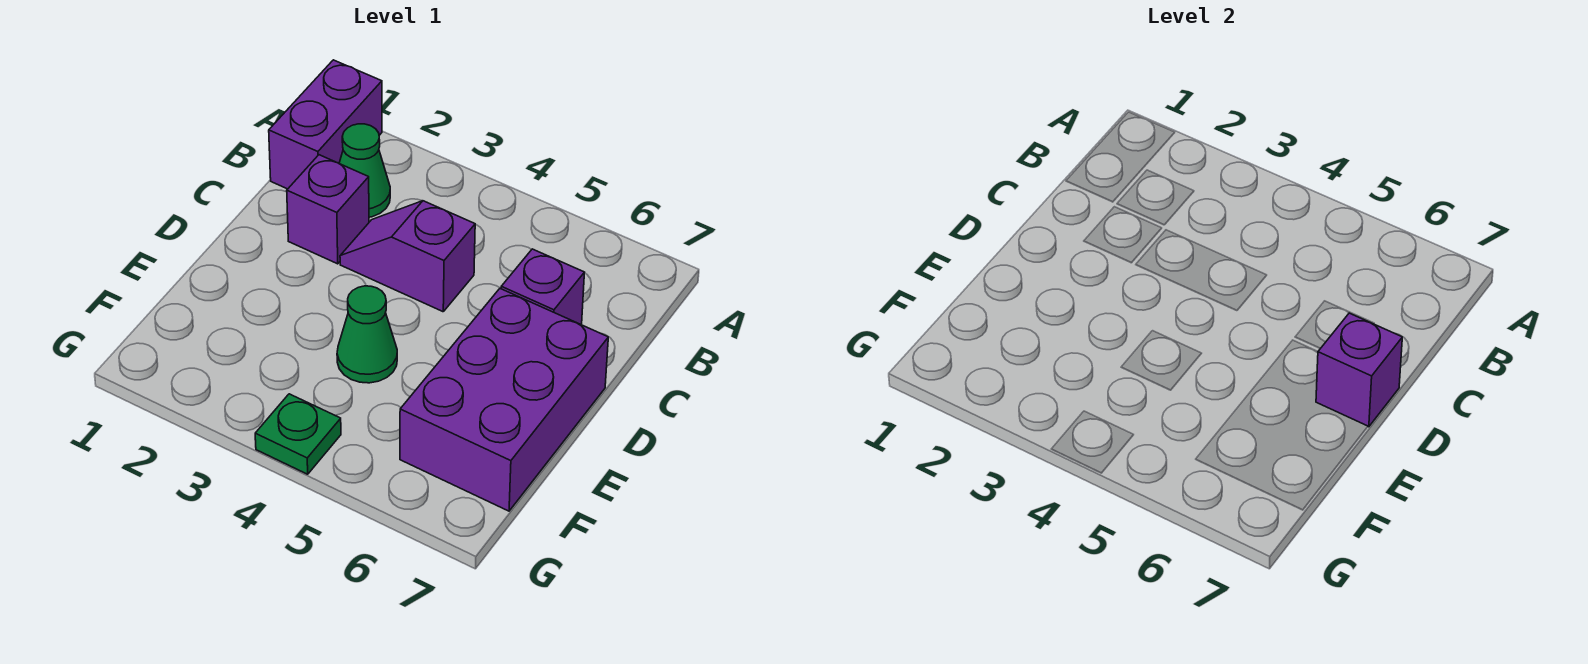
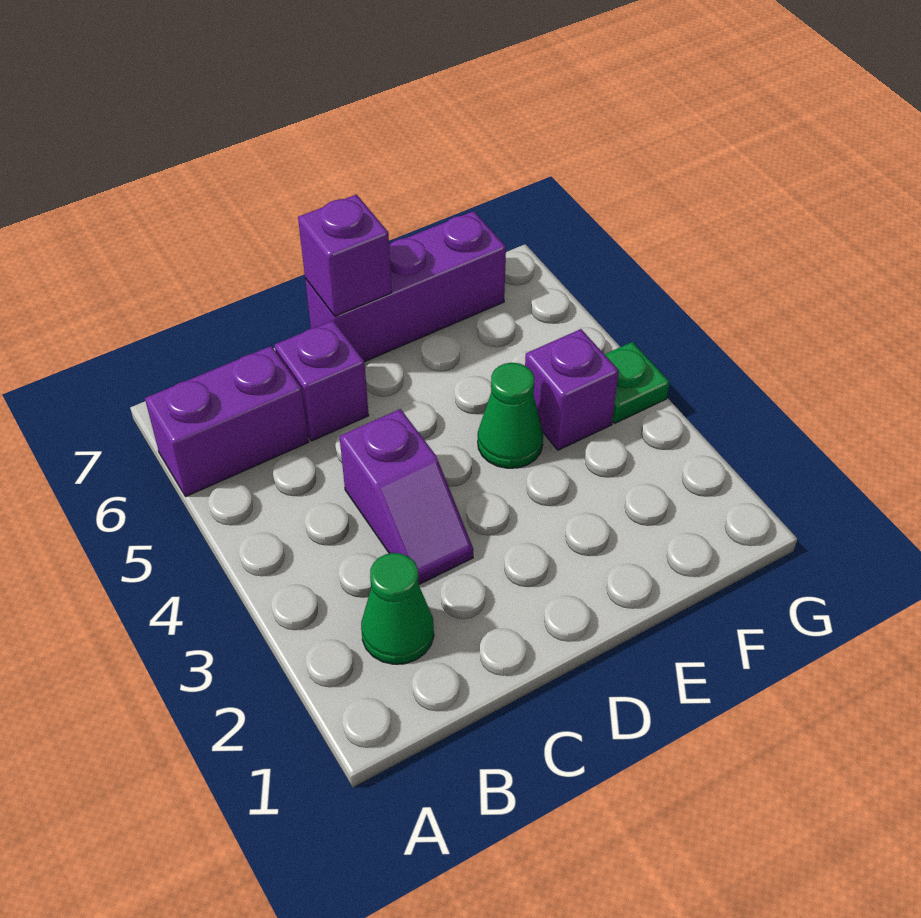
purple brick A1:B1 level 1 -> purple brick A6:B6 level 1
purple brick C2 level 1 -> purple brick F4 level 1
purple brick D6:F7 level 1 -> purple brick D7:F7 level 1

